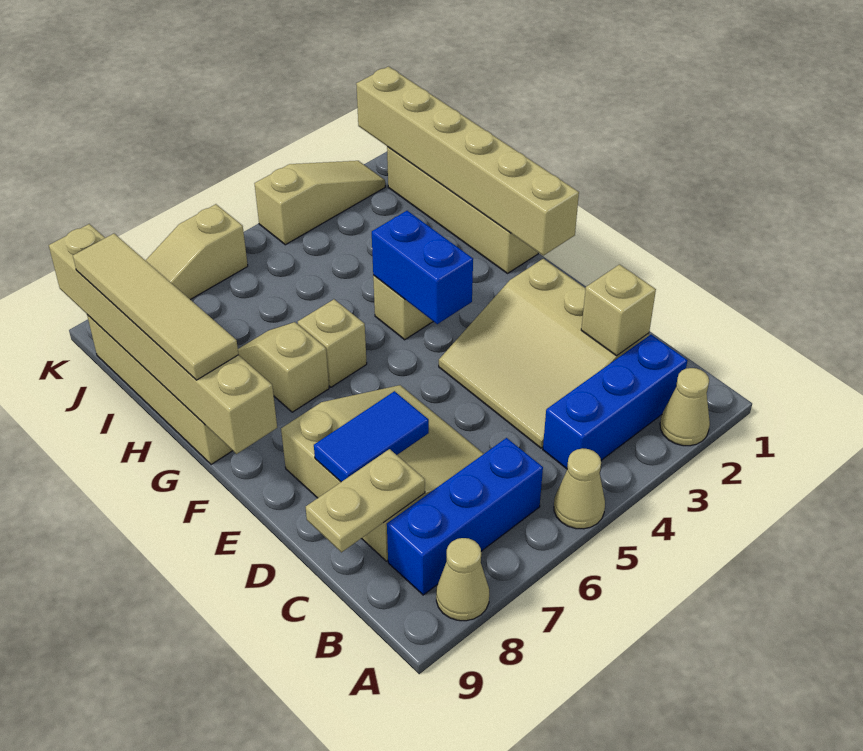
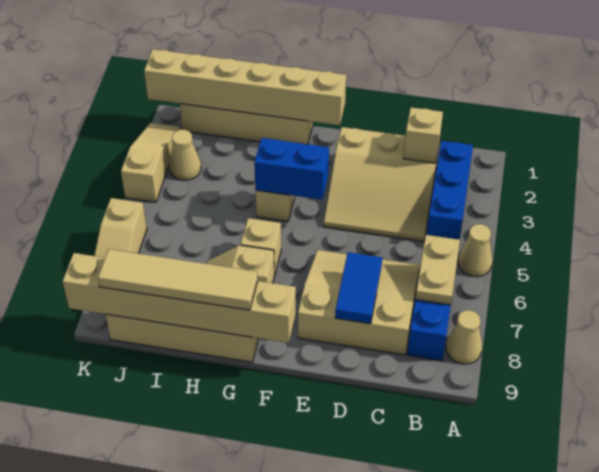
tan cone A2 level 1 -> tan cone J3 level 1
tan plate C8:C9 level 2 -> tan plate B6:B7 level 2

